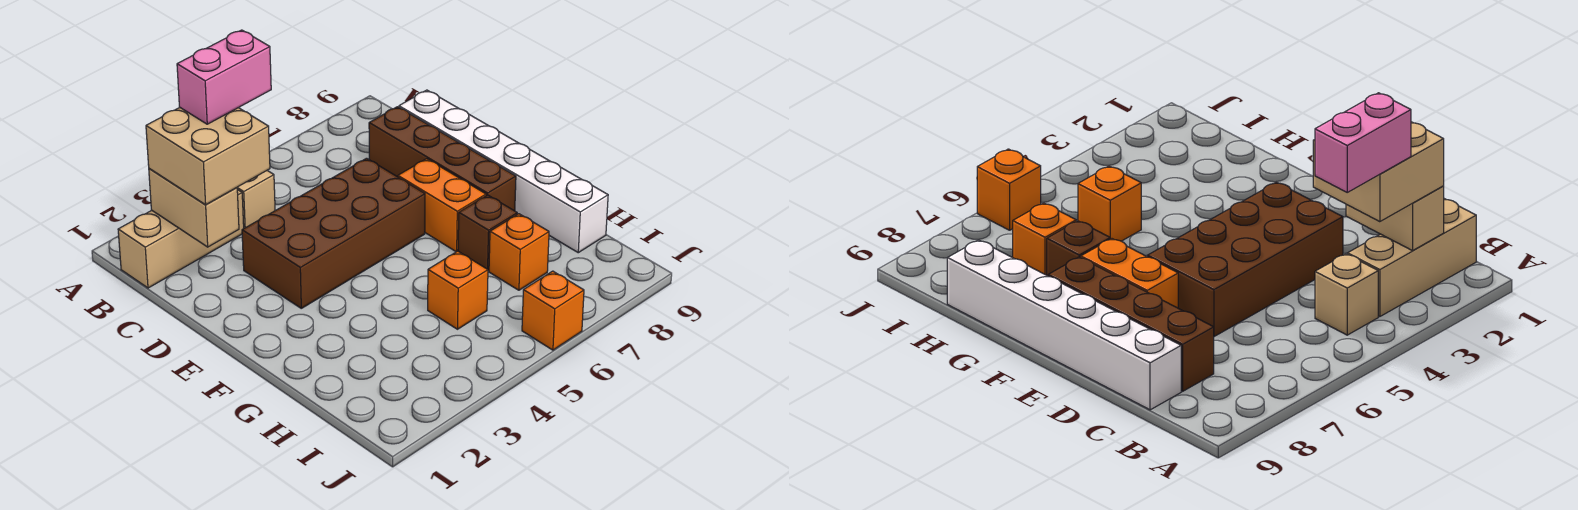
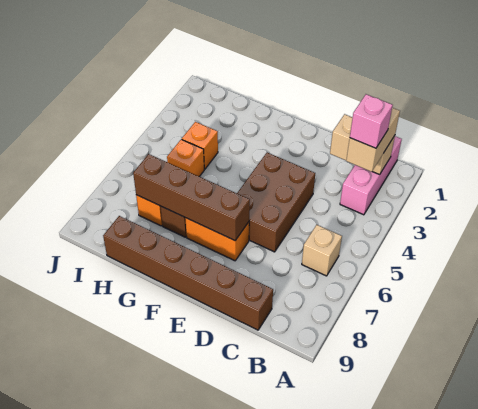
tan brick B1:B3 level 1 -> pink brick B1:B3 level 1
tan brick B2:C3 level 3 -> tan brick B2:B3 level 3
pink brick B3:B4 level 4 -> pink brick B3 level 4
tan brick B4 level 1 -> tan brick B6 level 1
brown brick C8:F8 level 1 -> brown brick E7:H7 level 2
white brick C9:H9 level 1 -> brown brick C9:H9 level 1
brown brick D3:E6 level 1 -> brown brick D4:E6 level 1
orange brick J6 level 1 -> orange brick H4 level 1

